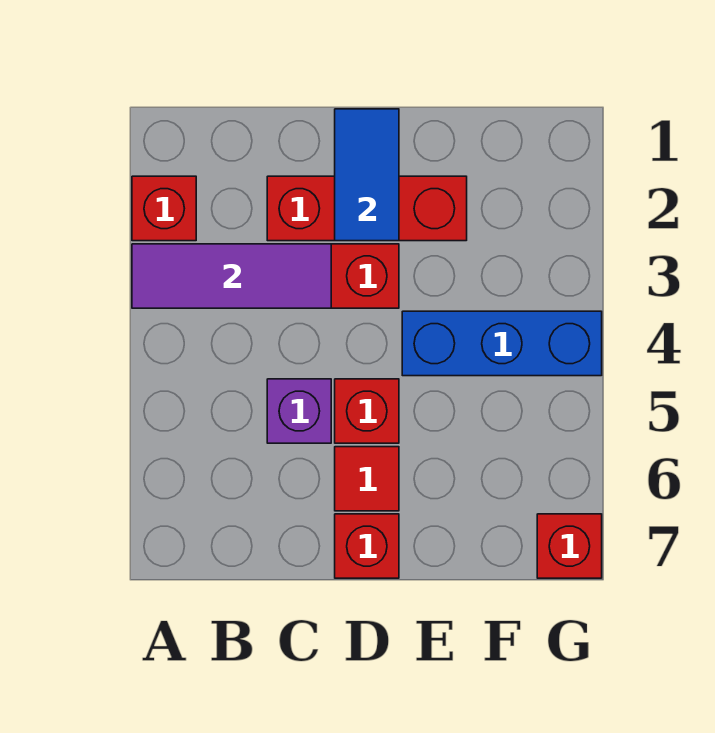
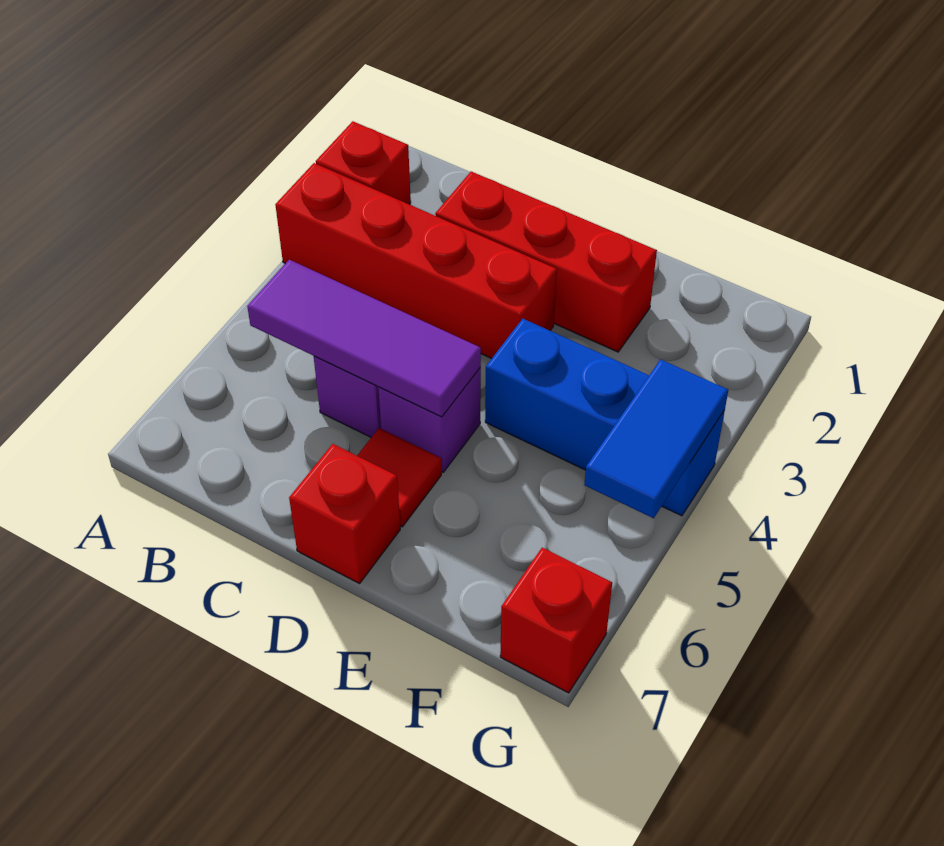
purple tile A3:C3 level 2 -> purple tile B5:D5 level 2
blue tile D1:D2 level 2 -> blue tile G4:G5 level 2
red brick D5 level 1 -> purple brick D5 level 1

